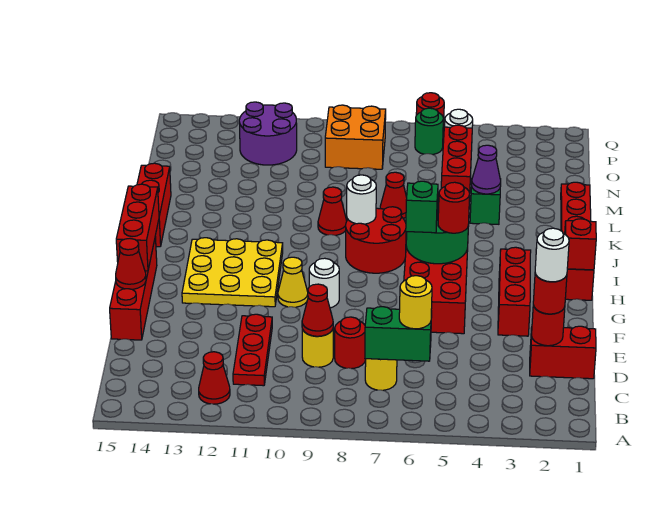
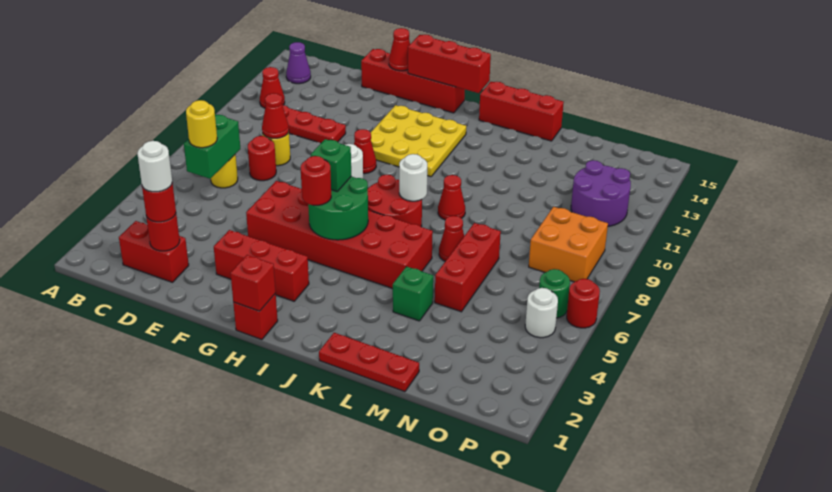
red brick D1:D2 level 1 -> red brick C2:D2 level 1
yellow cone G10 level 1 -> red cone G10 level 1
purple cone L4 level 2 -> purple cone B14 level 1
red brick M5:O5 level 1 -> red brick M5:M7 level 1

